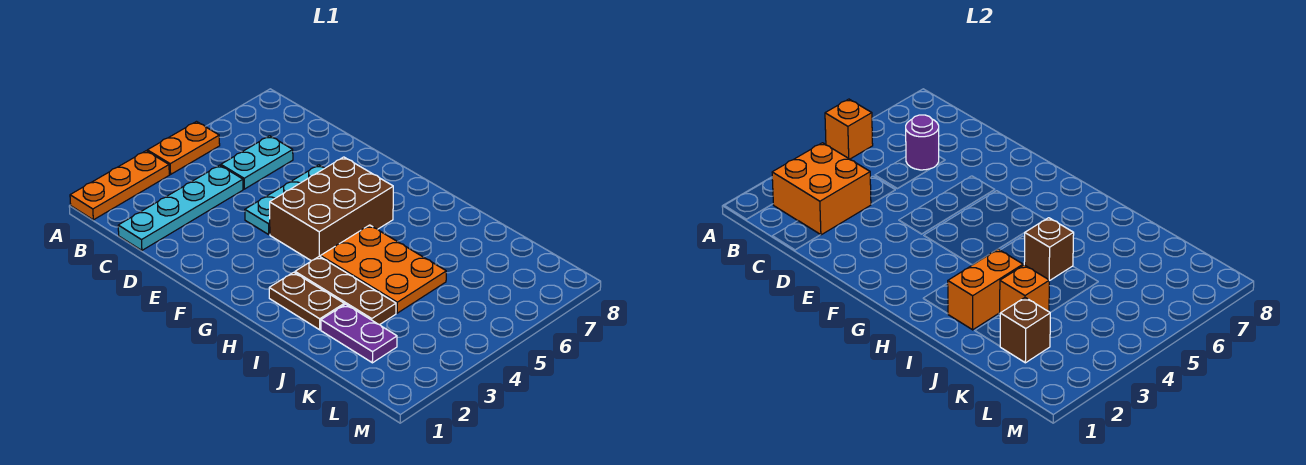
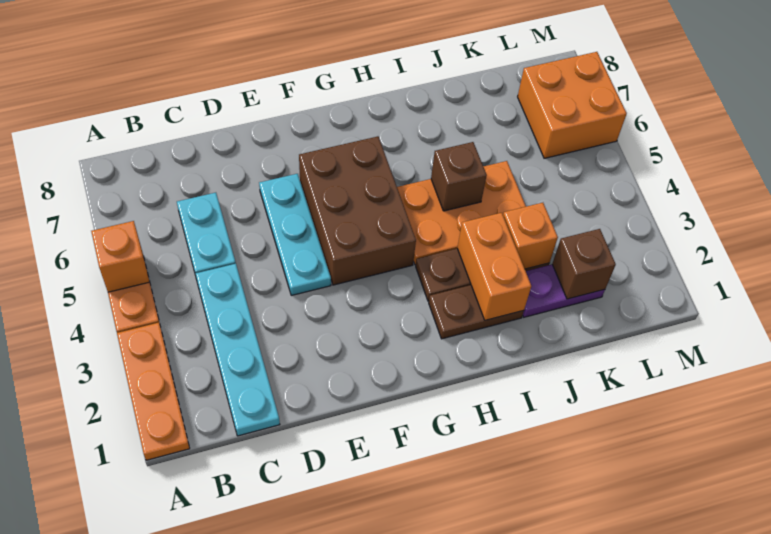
orange brick B2:C3 level 2 -> orange brick L6:M7 level 1
purple round brick C6 level 2 -> none

